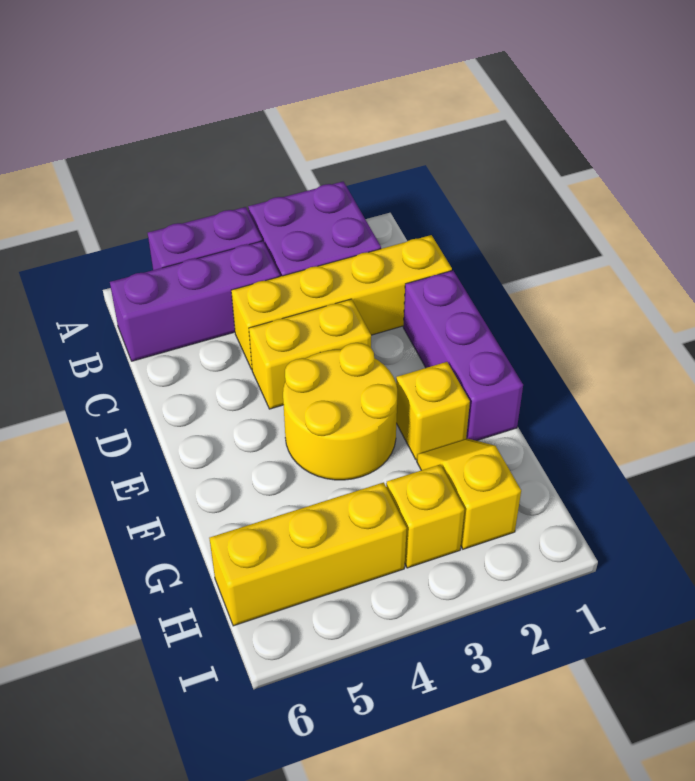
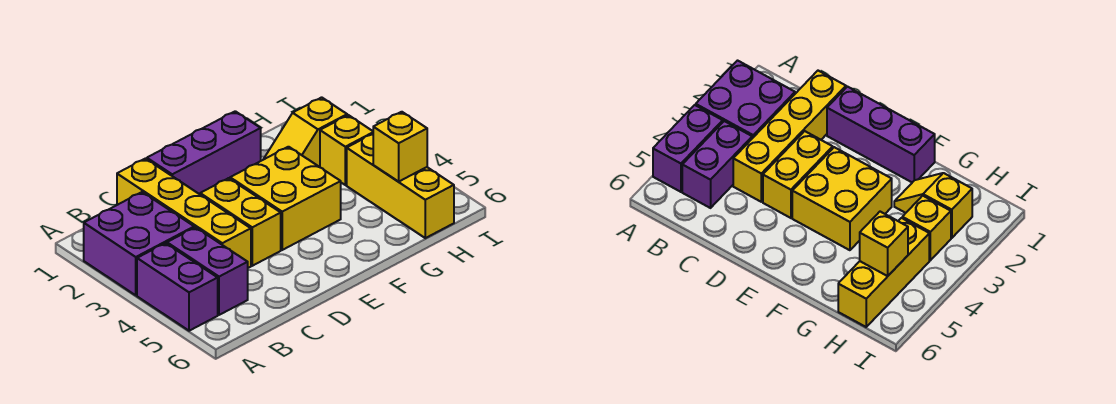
purple brick B4:B6 level 1 -> purple brick B4:B5 level 1
yellow round brick E3:F4 level 1 -> yellow brick E3:F4 level 1
yellow brick F2 level 1 -> yellow brick H5 level 2

